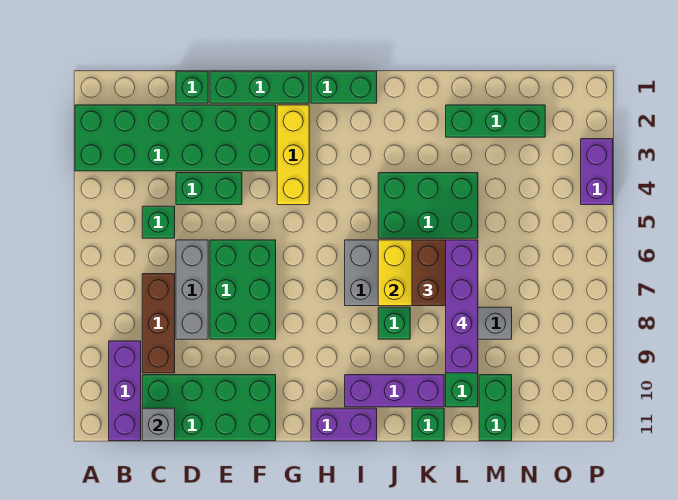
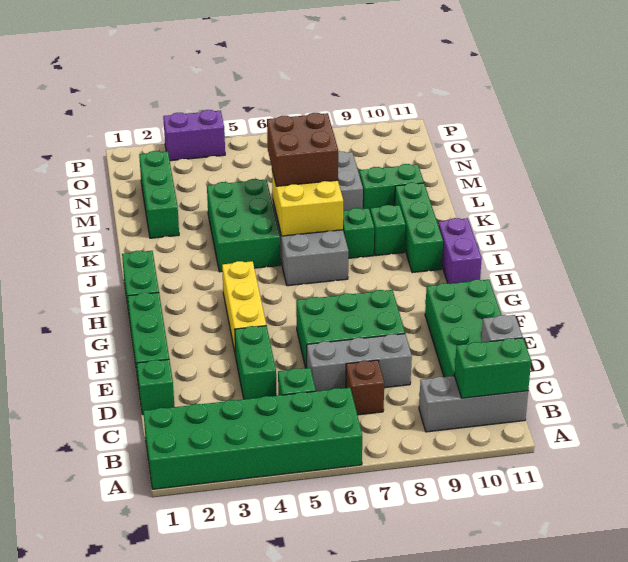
green brick A2:F3 level 1 -> green brick A1:B6 level 1
purple brick B9:B11 level 1 -> grey brick B9:B11 level 1
brown brick C7:C9 level 1 -> brown brick C7 level 1
yellow brick G2:G4 level 1 -> yellow brick F4:H4 level 1
purple brick I10:K10 level 1 -> green brick I10:K10 level 1
green brick K11 level 1 -> green brick J9 level 1
purple brick L6:L9 level 4 -> none
green brick M10:M11 level 1 -> green brick B10:B11 level 2

